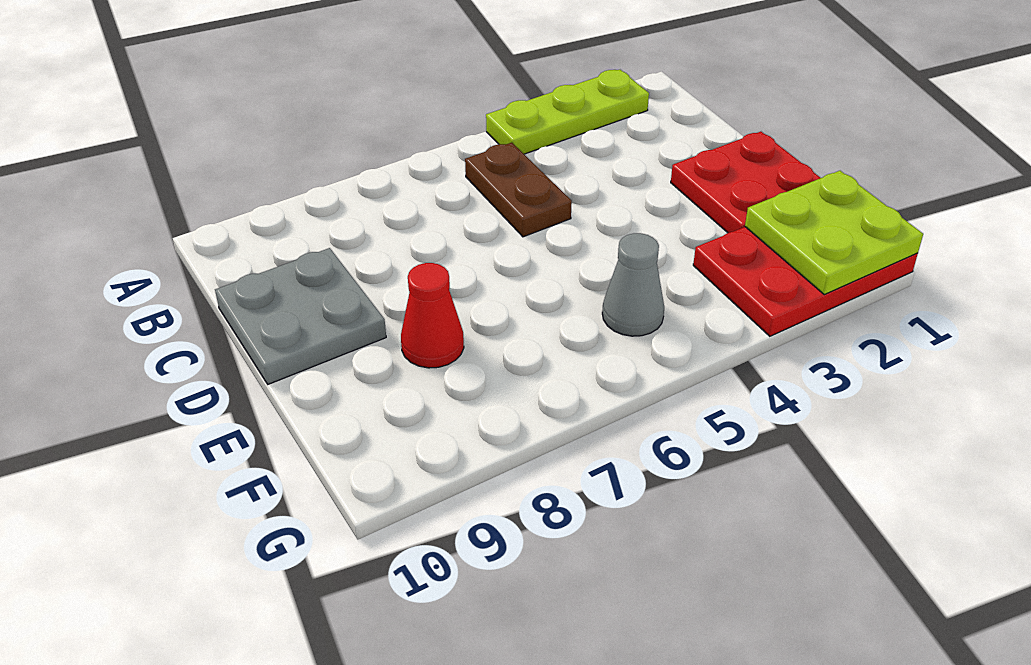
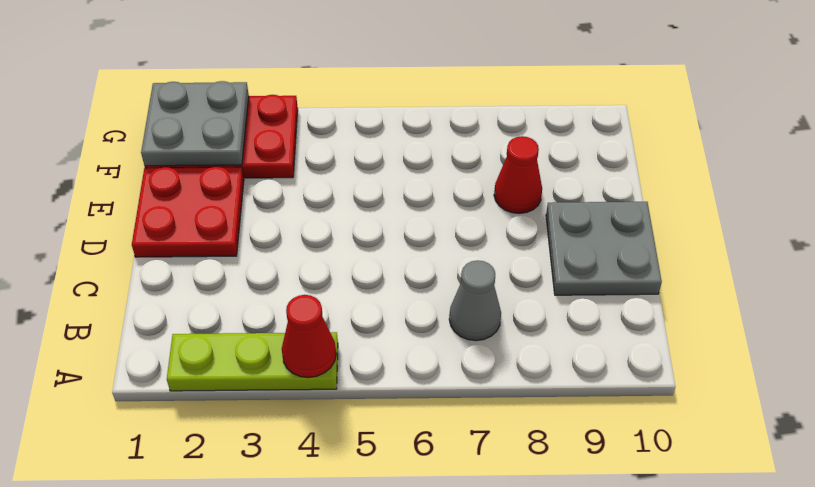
none -> red cone A4 level 2
brown plate B5:C5 level 1 -> none
lime plate F1:G2 level 2 -> grey plate F1:G2 level 2
grey cone F5 level 1 -> grey cone B7 level 1

